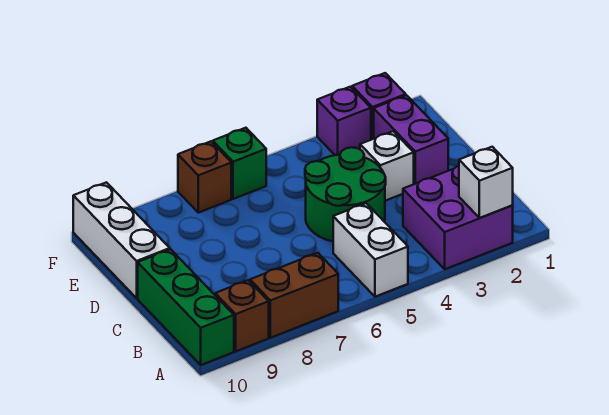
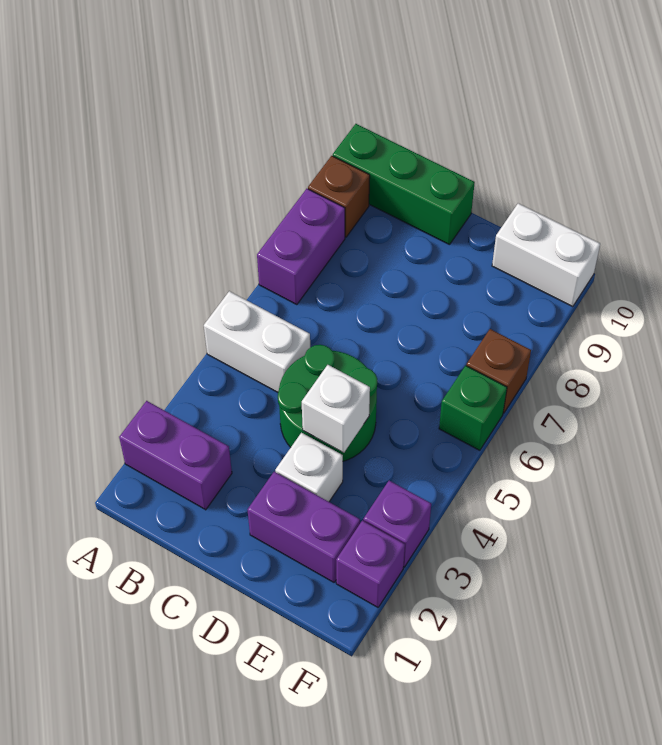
purple brick A2:B3 level 1 -> purple brick A2:B2 level 1
white brick A2 level 2 -> white brick D4 level 2
brown brick A7:A8 level 1 -> purple brick A7:A8 level 1
white brick D10:F10 level 1 -> white brick E10:F10 level 1

